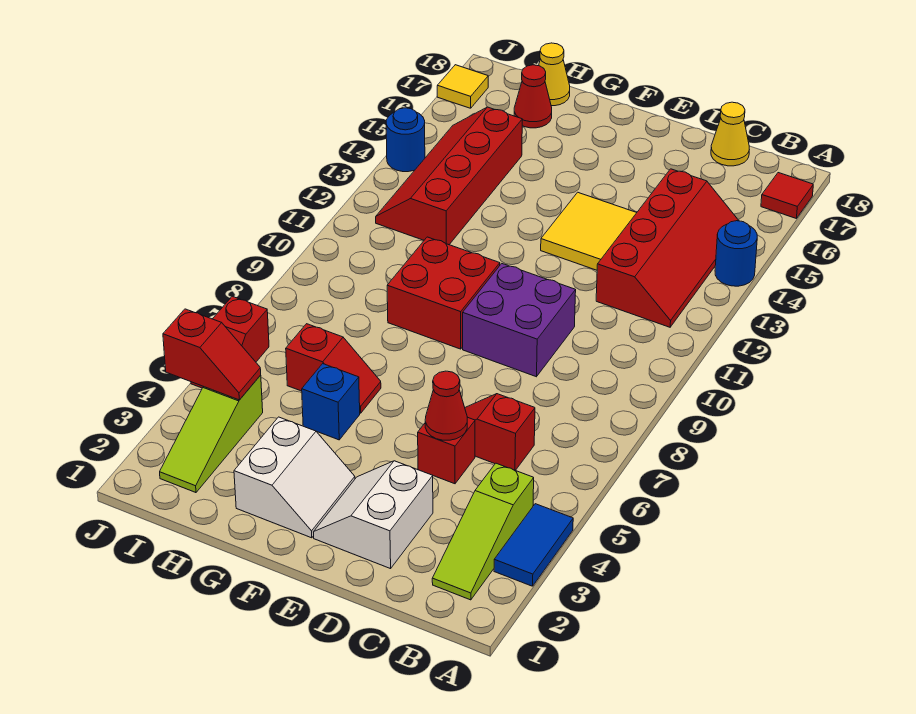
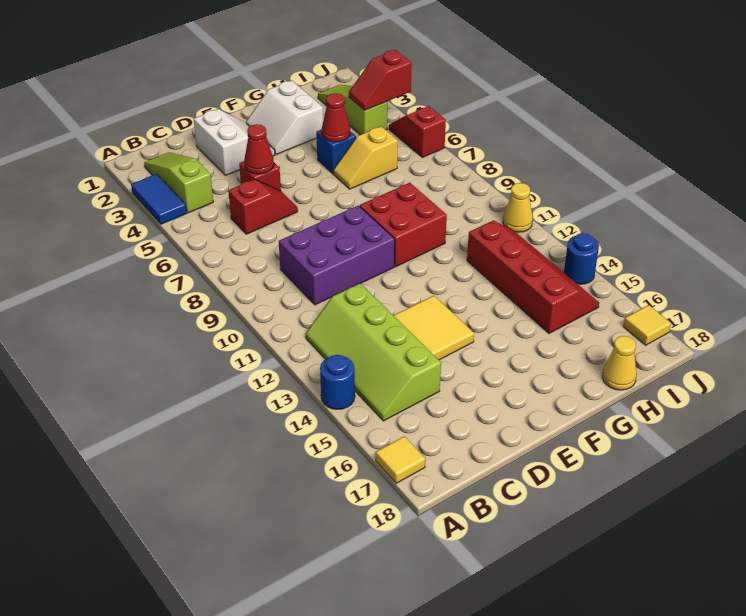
red tile A17 level 1 -> yellow tile A17 level 1
red slope B12:C15 level 1 top C -> lime slope B12:C15 level 1 top C
yellow cone C18 level 1 -> yellow cone J11 level 1
purple brick D9:E10 level 1 -> purple brick C9:E10 level 1
red slope G6:H6 level 1 top H -> yellow slope G6:H6 level 1 top H
red cone H17 level 1 -> red cone G5 level 2

